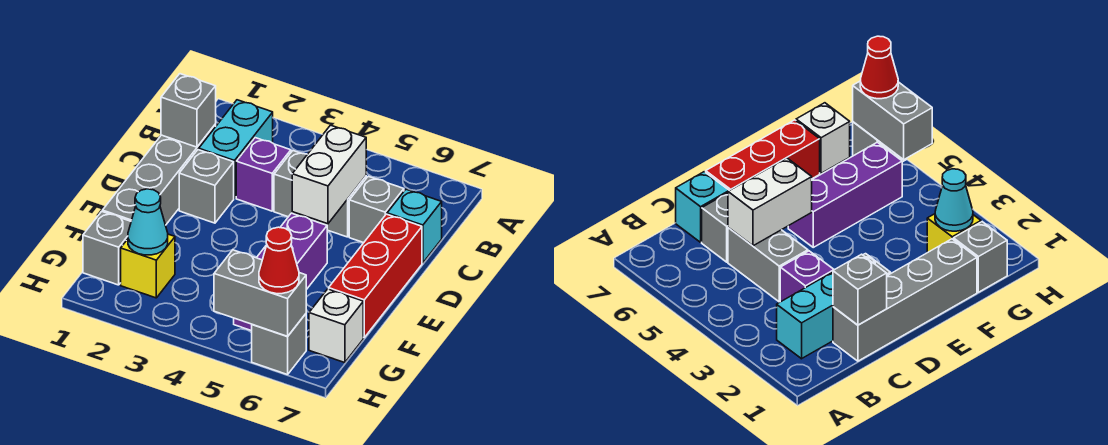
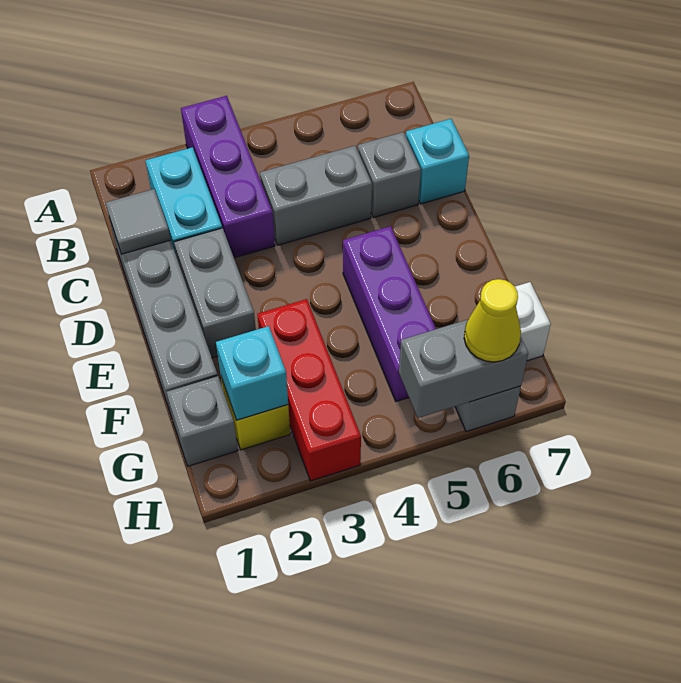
grey brick C1 level 2 -> grey tile C1 level 2
purple brick C3 level 1 -> purple brick A3:C3 level 1
white brick C5:D5 level 2 -> none
grey brick D2 level 1 -> grey brick D2:E2 level 1
red brick D7:F7 level 1 -> red brick F3:H3 level 1
cyan cone G2 level 2 -> cyan brick G2 level 2
red cone H6 level 3 -> yellow cone H6 level 3

